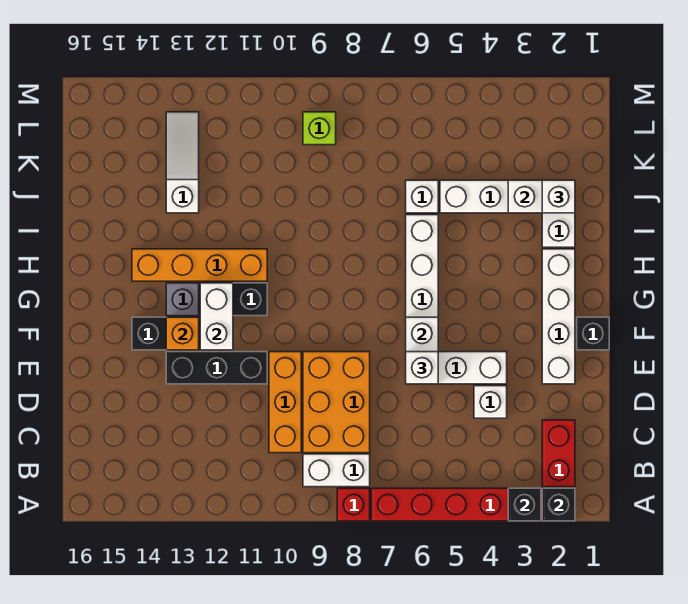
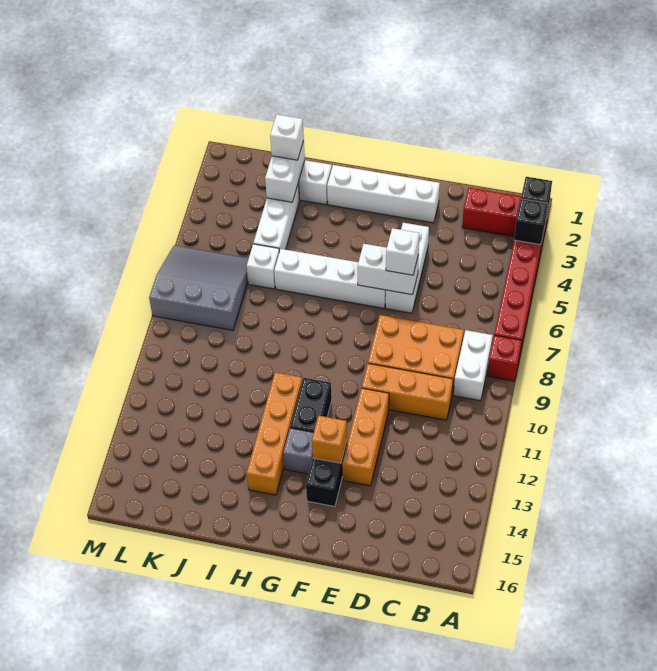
white brick D4 level 1 -> none
black brick E11:E13 level 1 -> orange brick E11:E13 level 1
black brick F1 level 1 -> none
white brick F12:G12 level 2 -> none
white slope J13:L13 level 1 top J -> none
none -> grey slope K6:M8 level 1 top 8
lime brick L9 level 1 -> none

